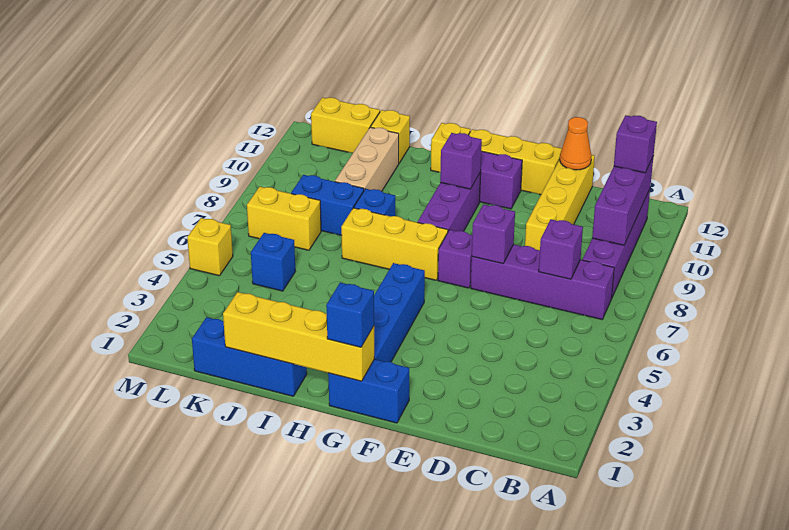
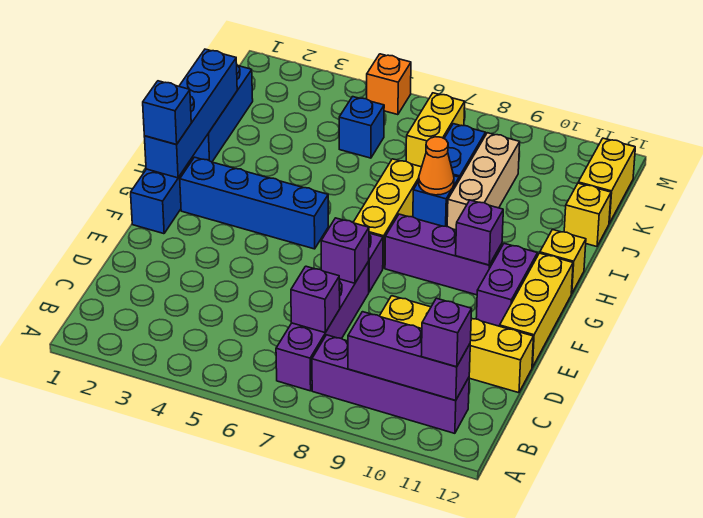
orange cone D12 level 2 -> orange cone I8 level 2
yellow brick G1:J1 level 2 -> blue brick G1:J1 level 2
tan brick J9:J11 level 1 -> tan brick I9:K9 level 1
yellow brick M5 level 1 -> orange brick M5 level 1

